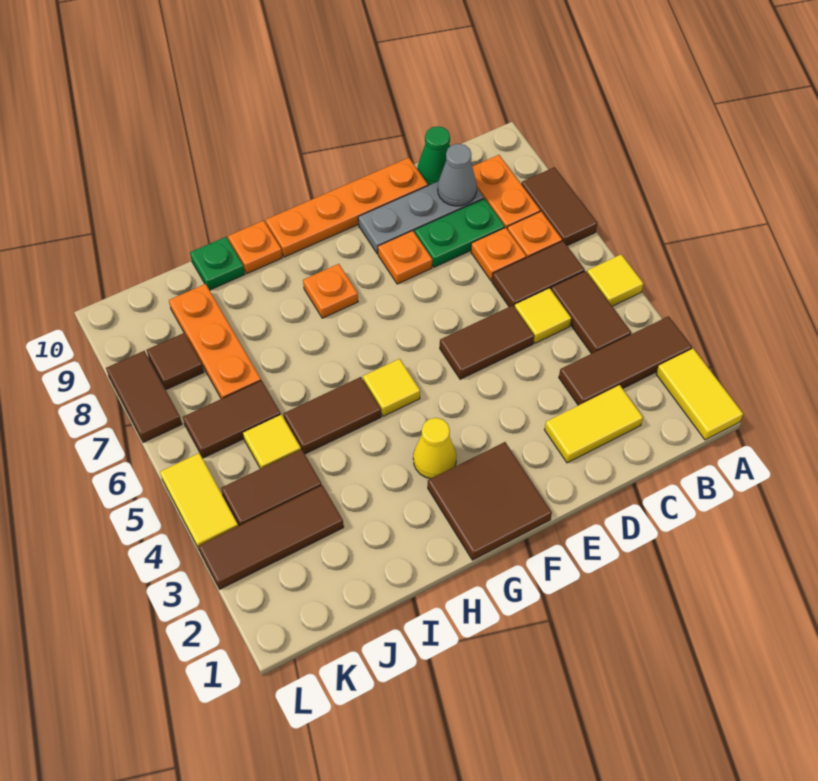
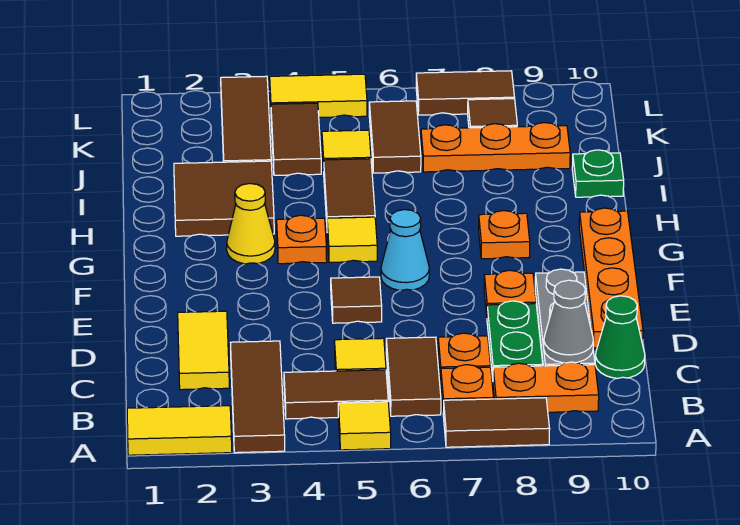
brown tile D5:E5 level 1 -> brown tile E5 level 1
brown tile F1:G2 level 1 -> brown tile H2:I3 level 1
none -> cyan cone F6 level 1
orange plate H10 level 1 -> orange plate G4 level 1

